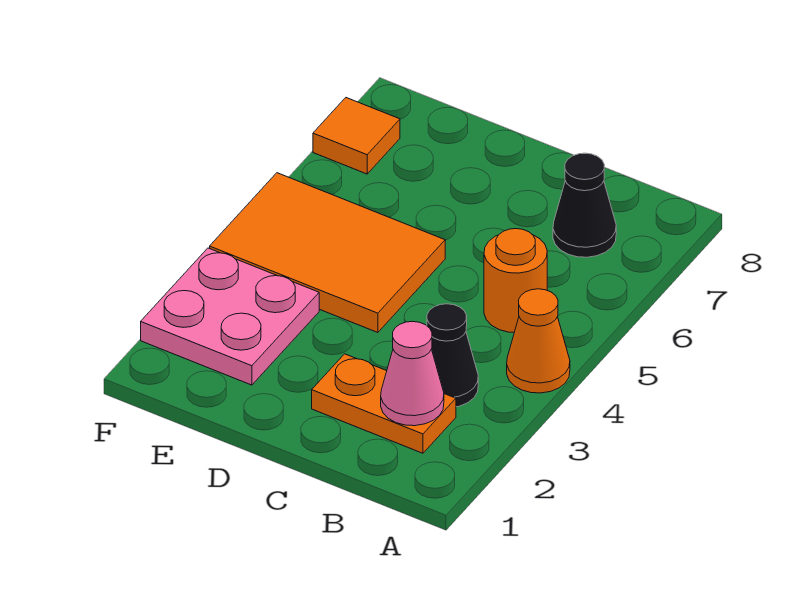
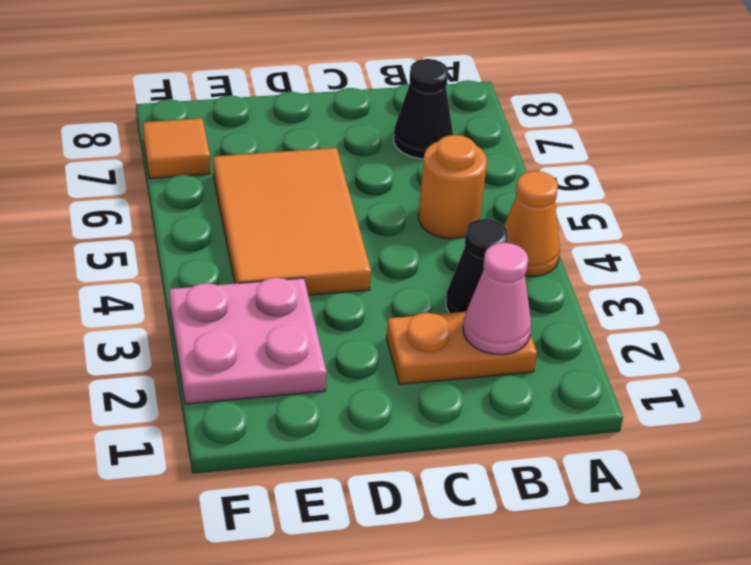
orange tile D4:F5 level 1 -> orange tile D4:E6 level 1

